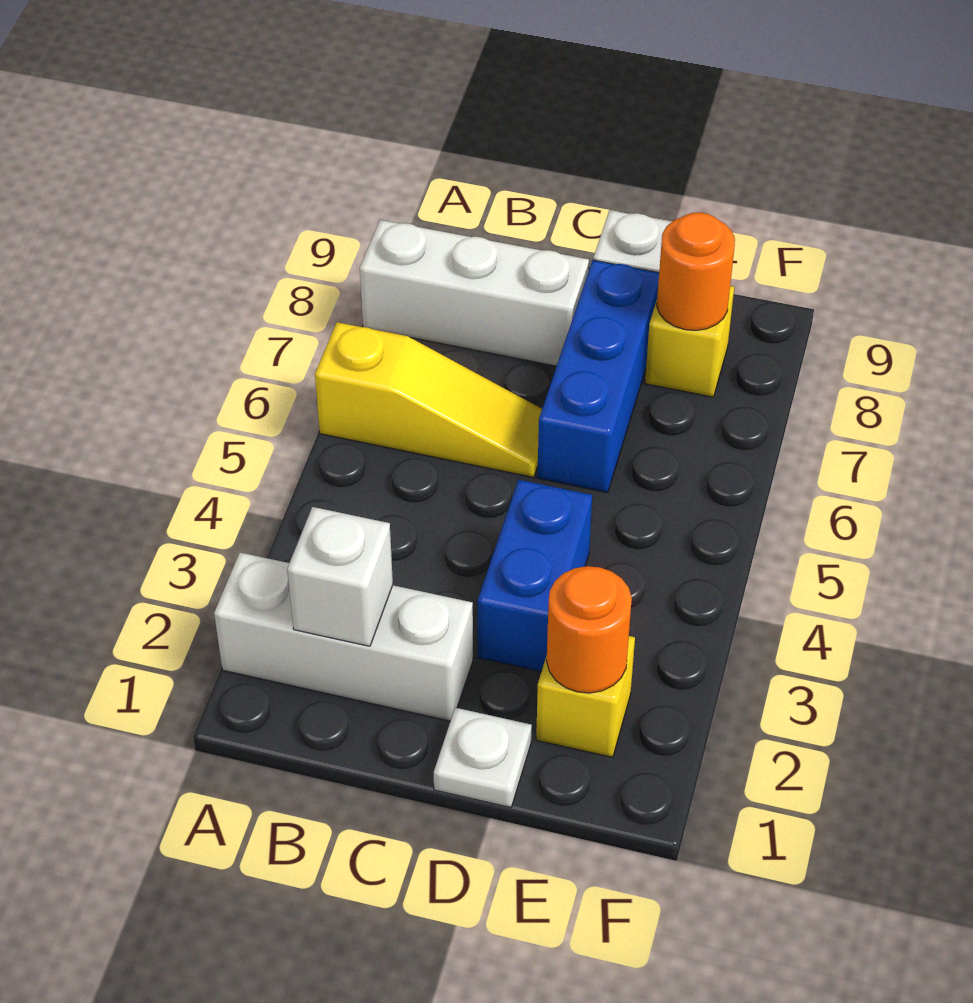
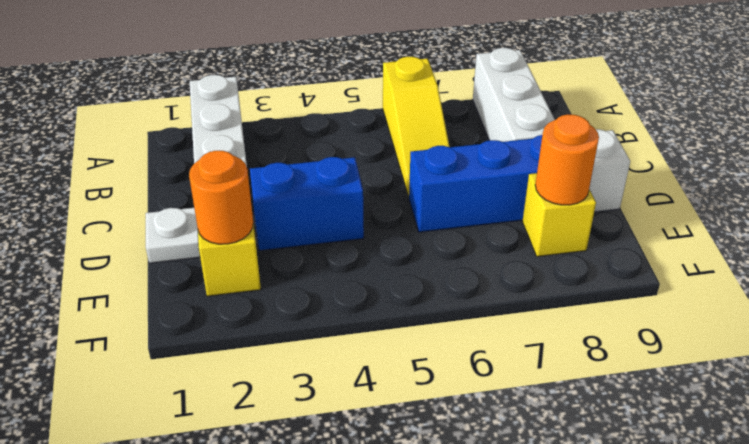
white brick B2 level 2 -> none

